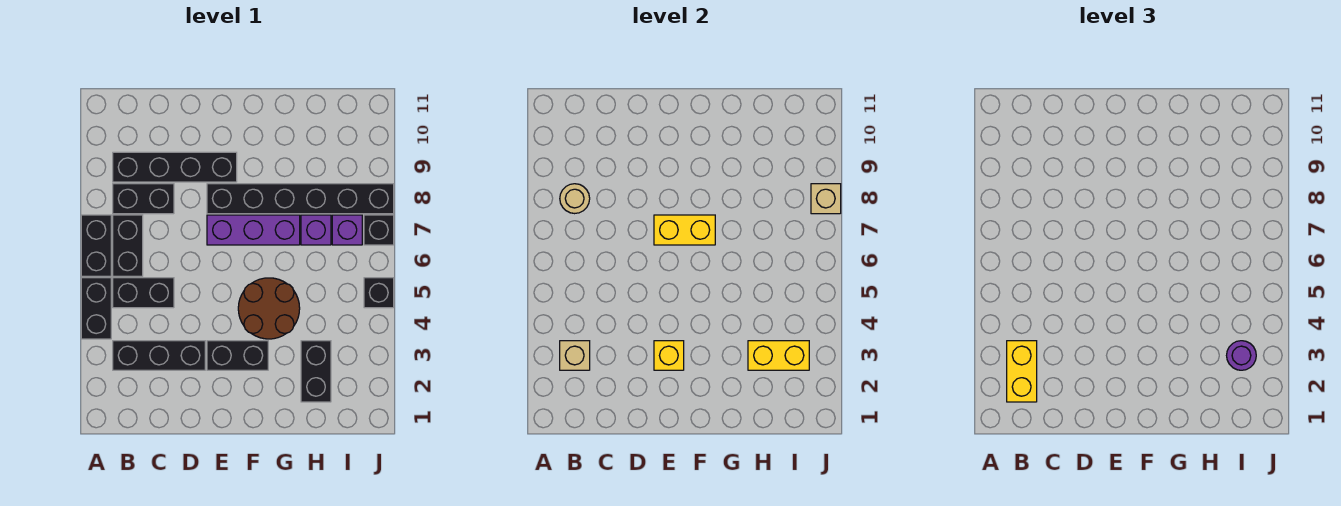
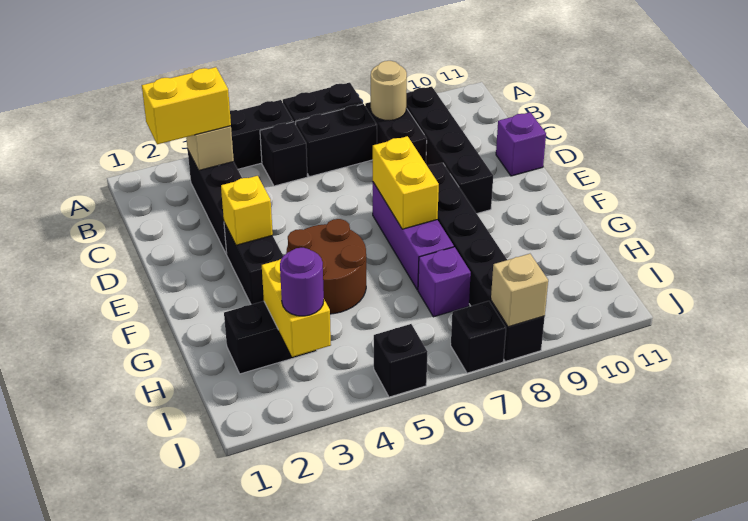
black brick B5:C5 level 1 -> black brick B5 level 1
purple brick I7 level 1 -> purple brick D11 level 1

